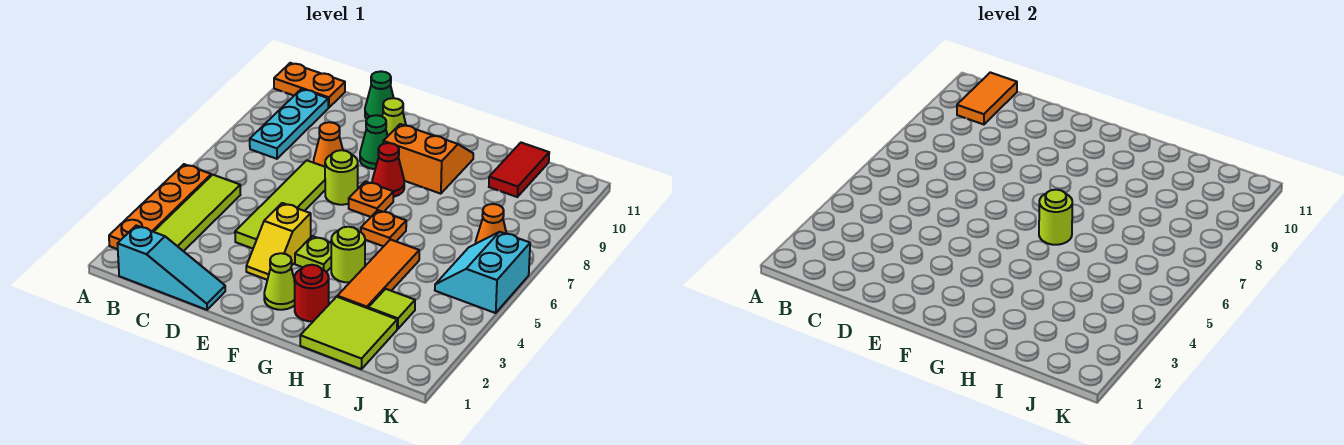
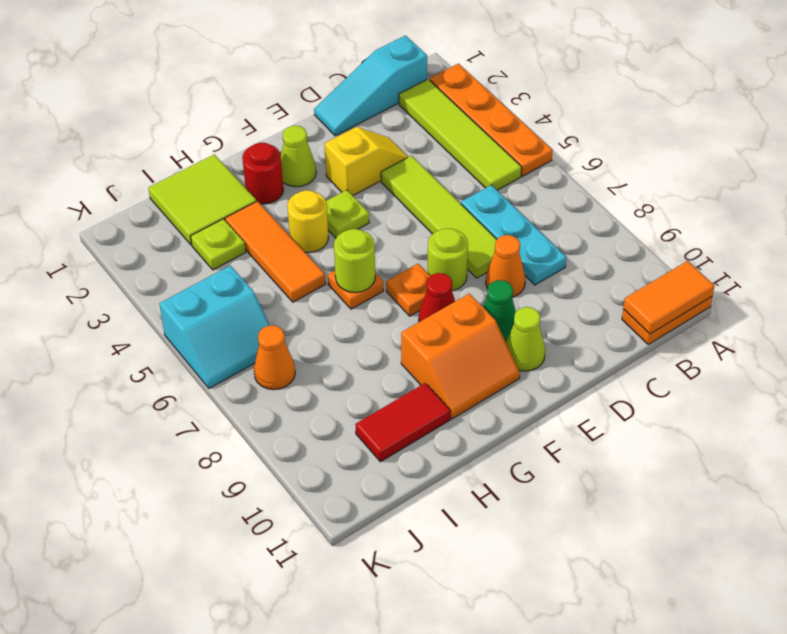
cyan plate B8:B10 level 1 -> cyan plate C6:C8 level 1
orange tile B10:B11 level 2 -> orange tile A11:B11 level 2
green cone D11 level 1 -> none
yellow slope E3:E4 level 1 top 4 -> yellow slope D3:E3 level 1 top E
lime round brick G4 level 1 -> yellow round brick G4 level 1
lime tile I3 level 1 -> lime plate I3 level 1
red tile I10:I11 level 1 -> red tile H10:I10 level 1
cyan slope J5:K6 level 1 top K -> cyan slope J5:K6 level 1 top 5

